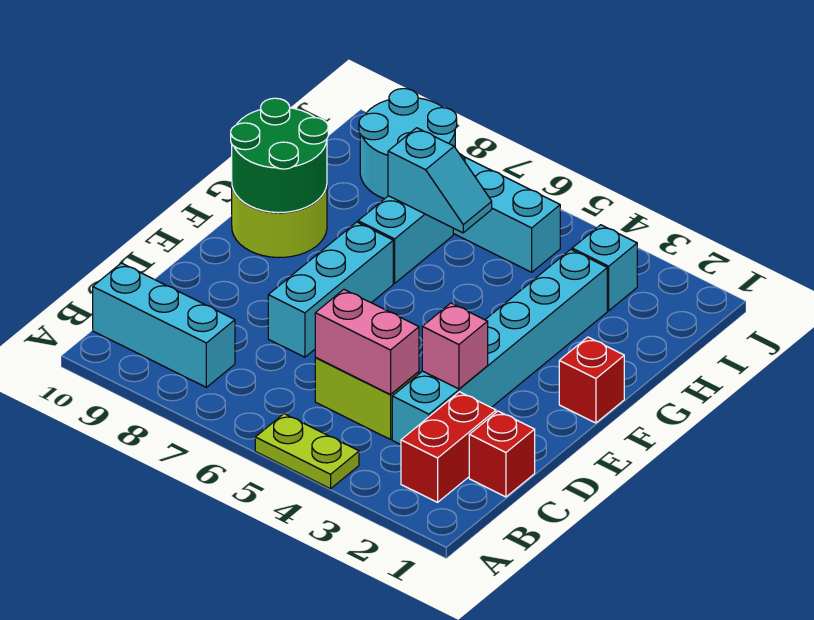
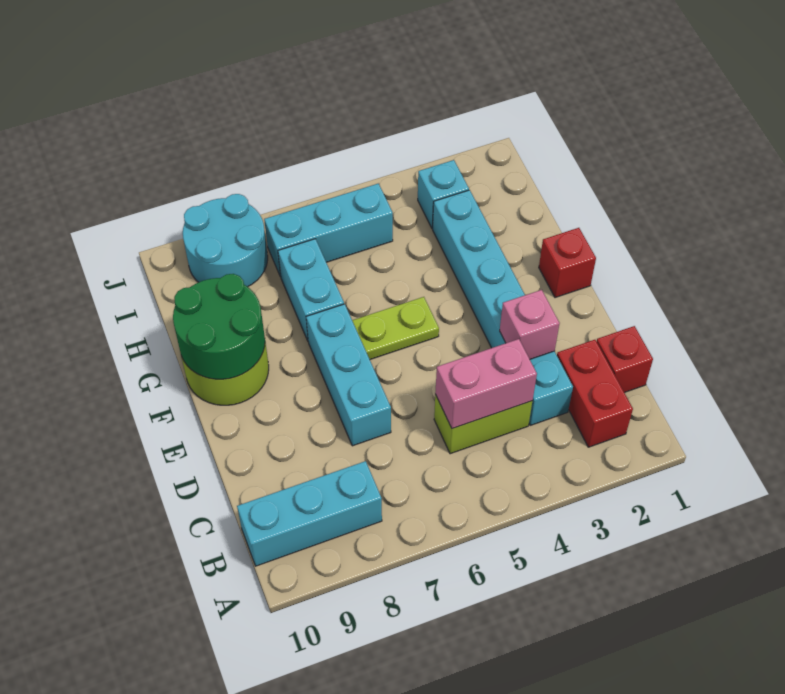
lime plate A4:A5 level 1 -> lime plate F5:F6 level 1
cyan slope H6:H7 level 2 top 7 -> none

